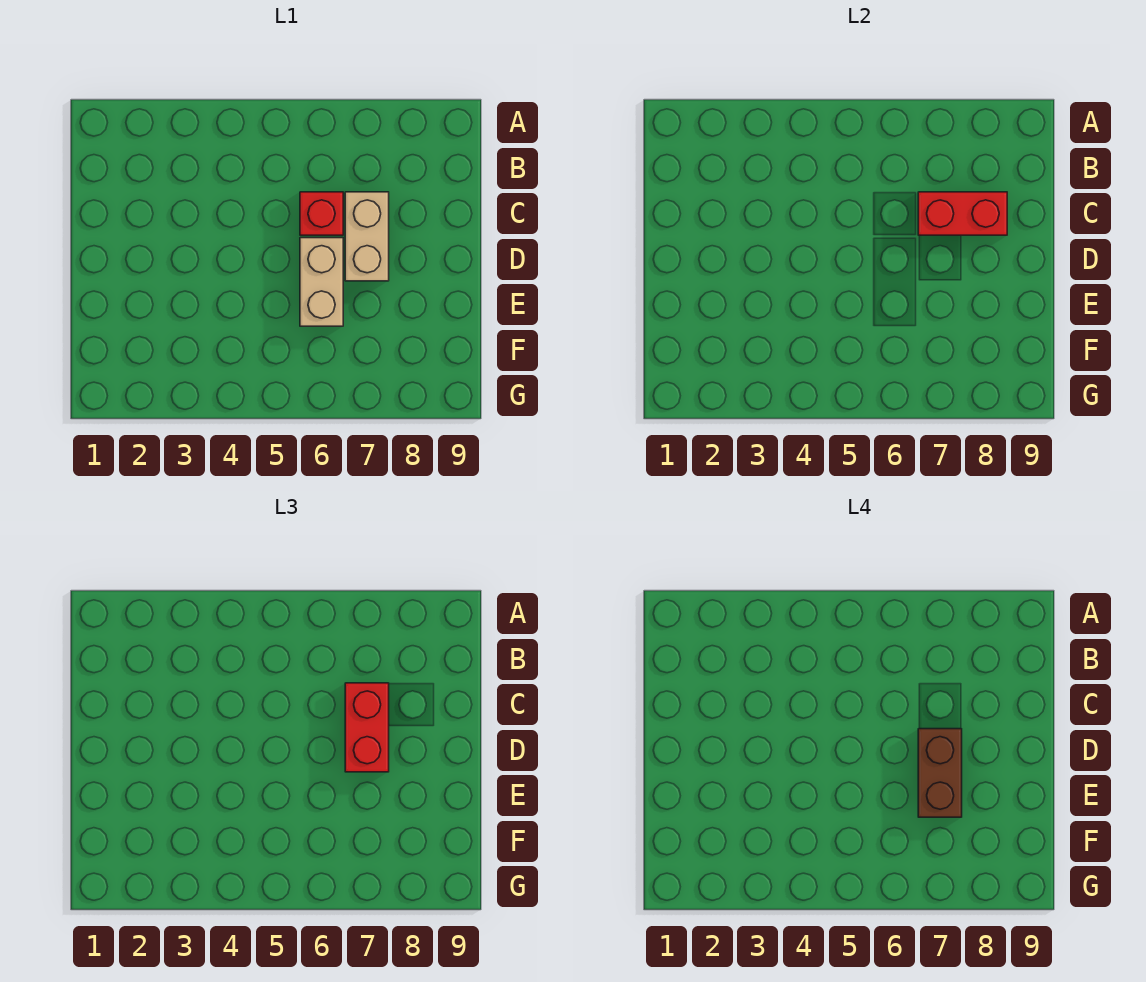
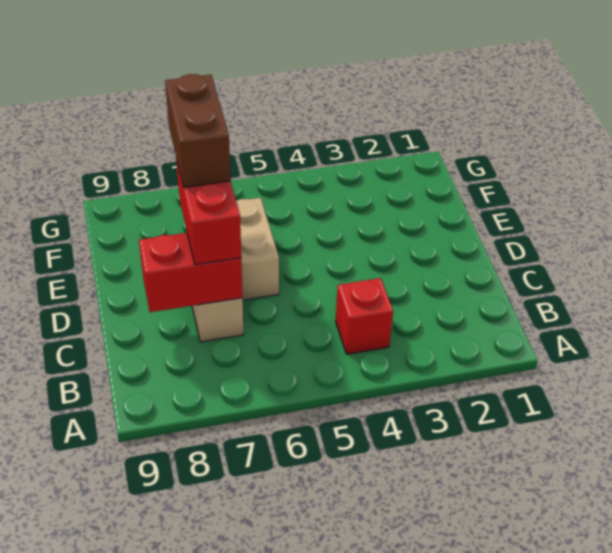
red brick C6 level 1 -> red brick B4 level 1

